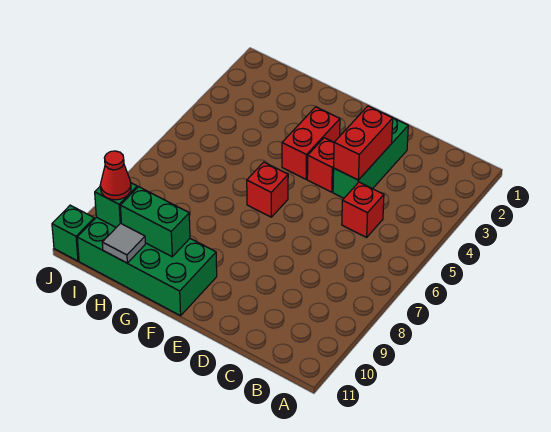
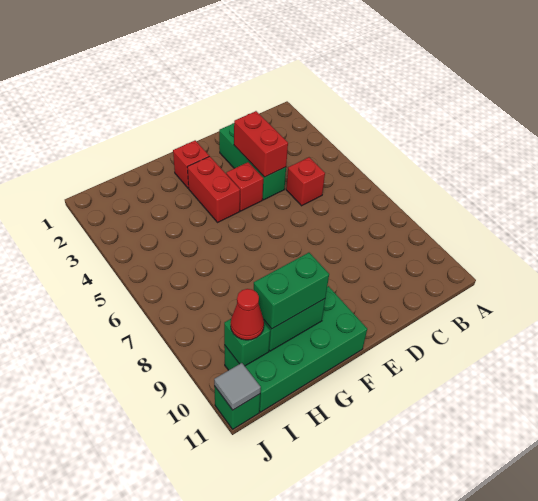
red brick F6 level 1 -> red brick F2 level 1
none -> green brick G10:H10 level 3
grey tile H11 level 2 -> grey tile J11 level 2

